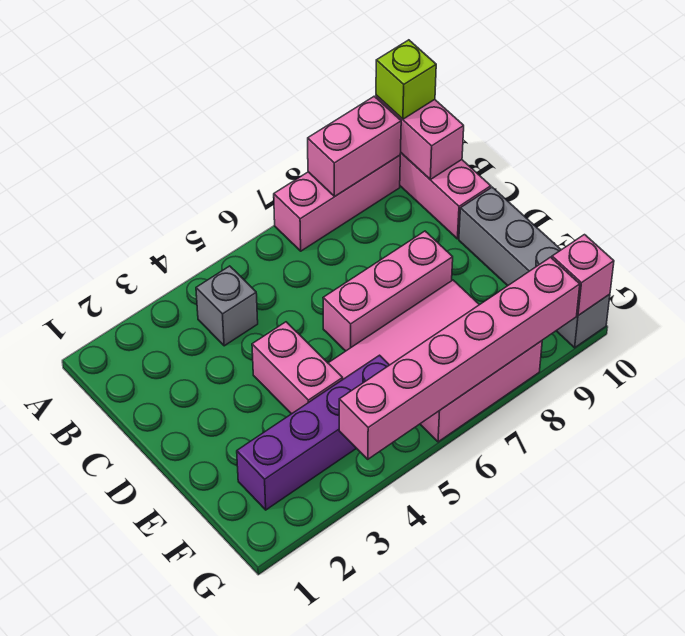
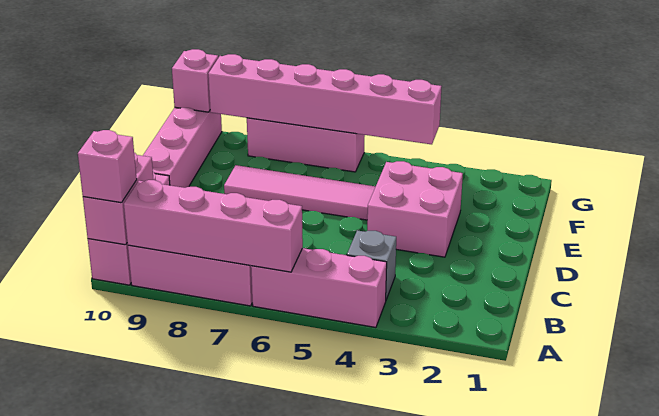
pink brick A8:A9 level 2 -> pink brick A6:A9 level 2
lime brick A10 level 3 -> pink brick A10 level 3
pink brick D4:E4 level 1 -> pink brick D3:E4 level 1
pink brick D6:D8 level 1 -> pink brick A4:A6 level 1
grey brick D10:G10 level 1 -> pink brick D10:G10 level 1
purple brick F2:F5 level 1 -> none

